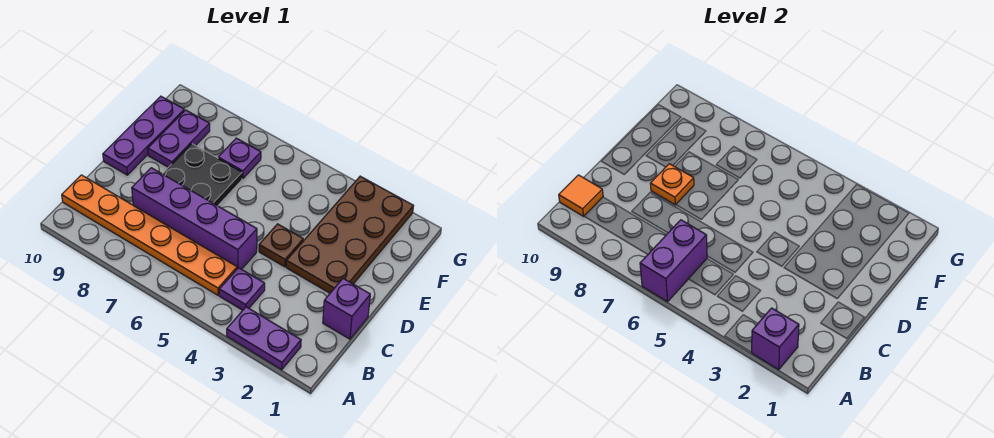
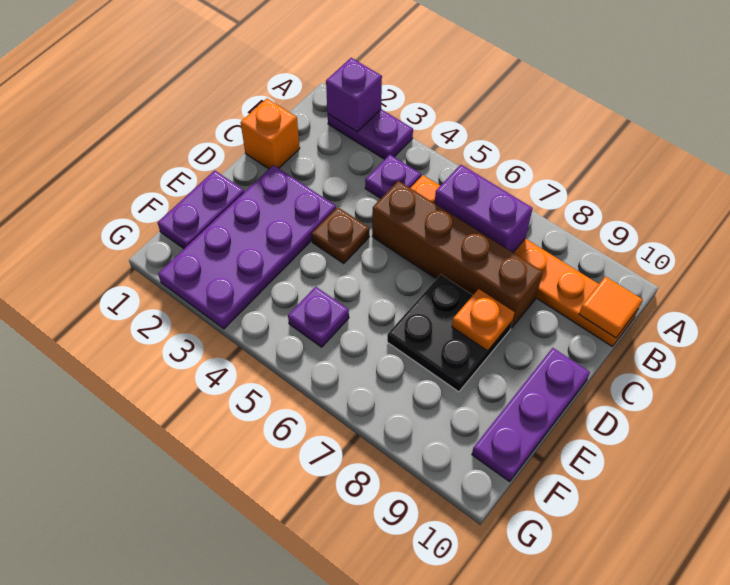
purple brick A6:B6 level 2 -> purple brick B6:B7 level 2
purple brick C1 level 1 -> orange brick C1 level 1
purple brick C5:C8 level 1 -> brown brick C5:C8 level 1
brown plate D2:G3 level 1 -> purple plate D2:G3 level 1
purple plate E9:F9 level 1 -> purple plate E1:F1 level 1
purple plate F7 level 1 -> purple plate F5 level 1

